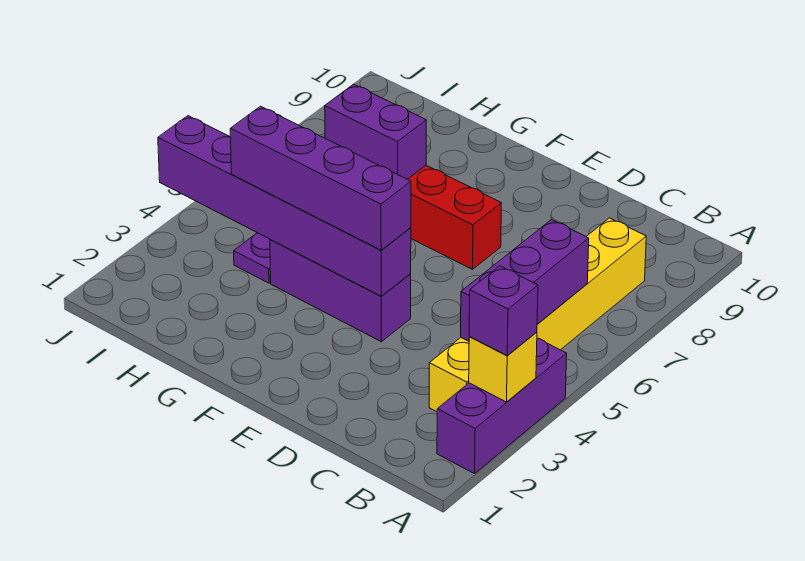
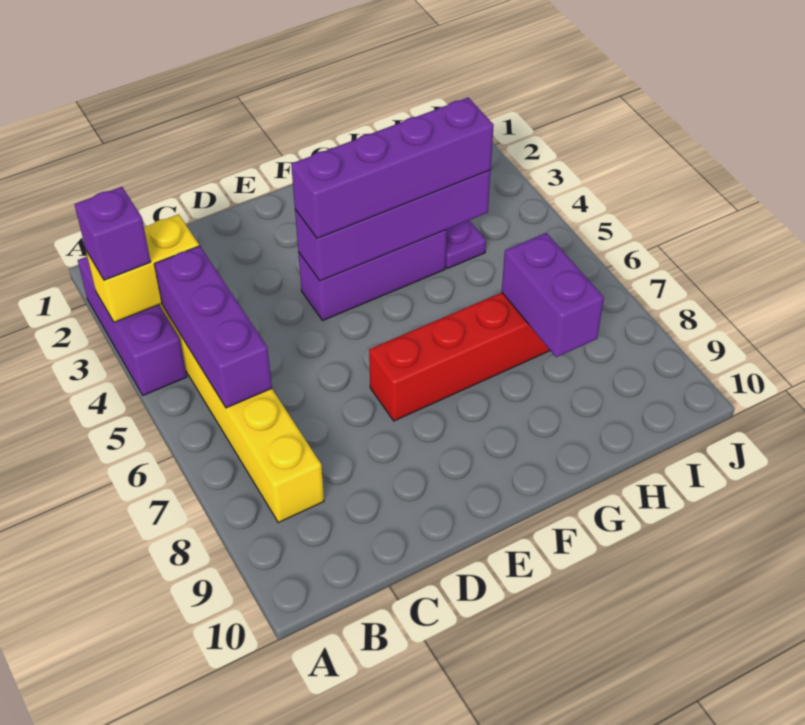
yellow brick A3 level 2 -> yellow brick A3:B3 level 2
purple brick E4:J4 level 2 -> purple brick E4:H4 level 2
purple brick G7:H7 level 2 -> purple brick H7:H8 level 2

